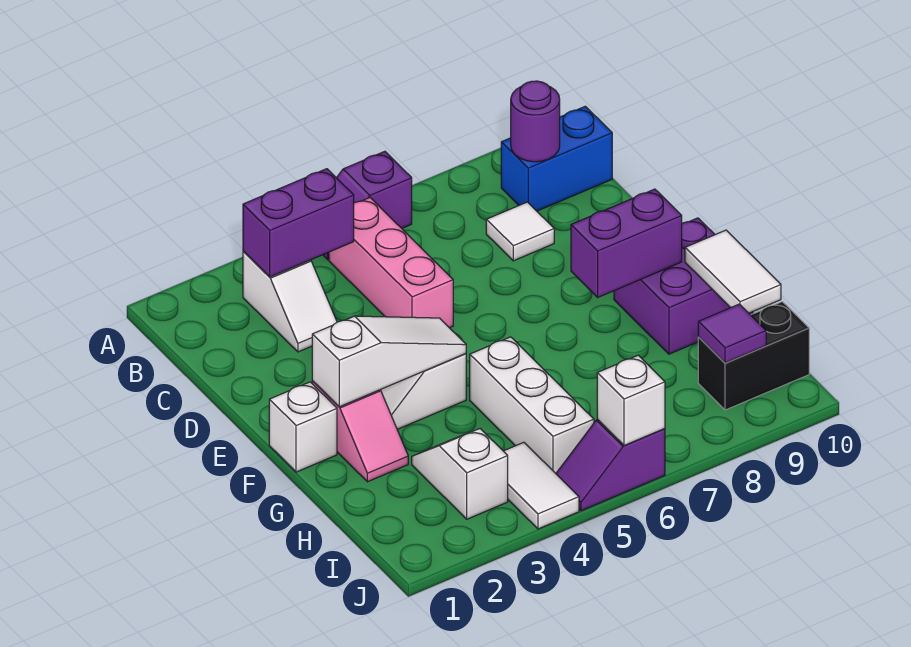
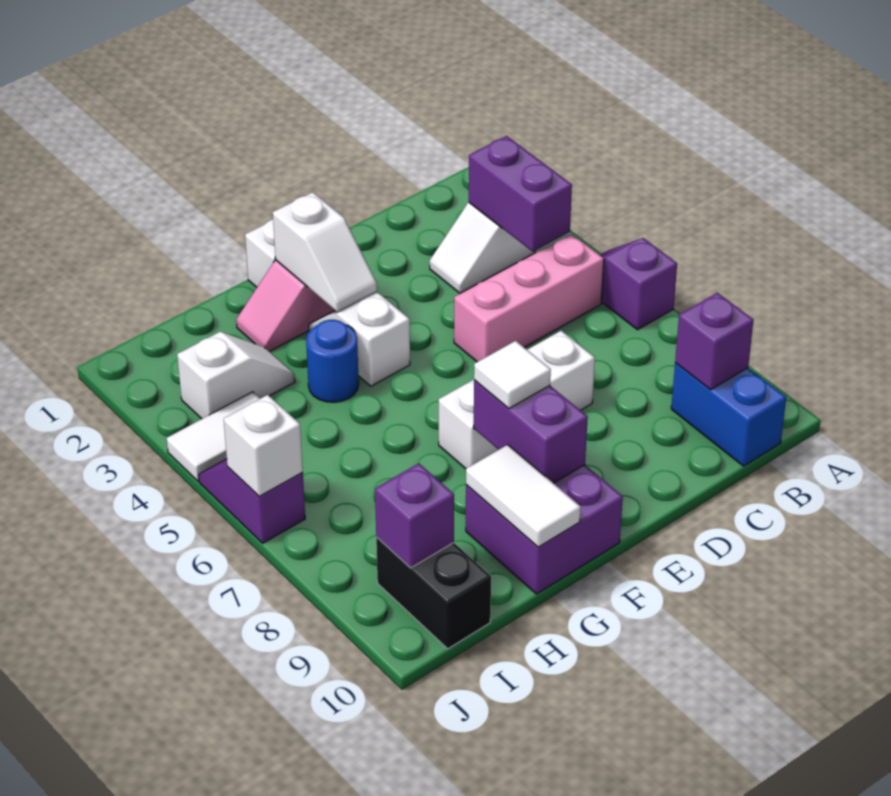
purple round brick B9 level 2 -> purple brick B9 level 2
white tile C8 level 1 -> white tile F8 level 3
white slope F2:F4 level 2 top 2 -> white slope F2:F3 level 2 top 2
none -> blue round brick G4 level 1
white brick G5:I5 level 1 -> white brick D7:F7 level 1
white tile G10:H10 level 2 -> white tile G9:G10 level 2
purple tile I9 level 2 -> purple brick I9 level 2

